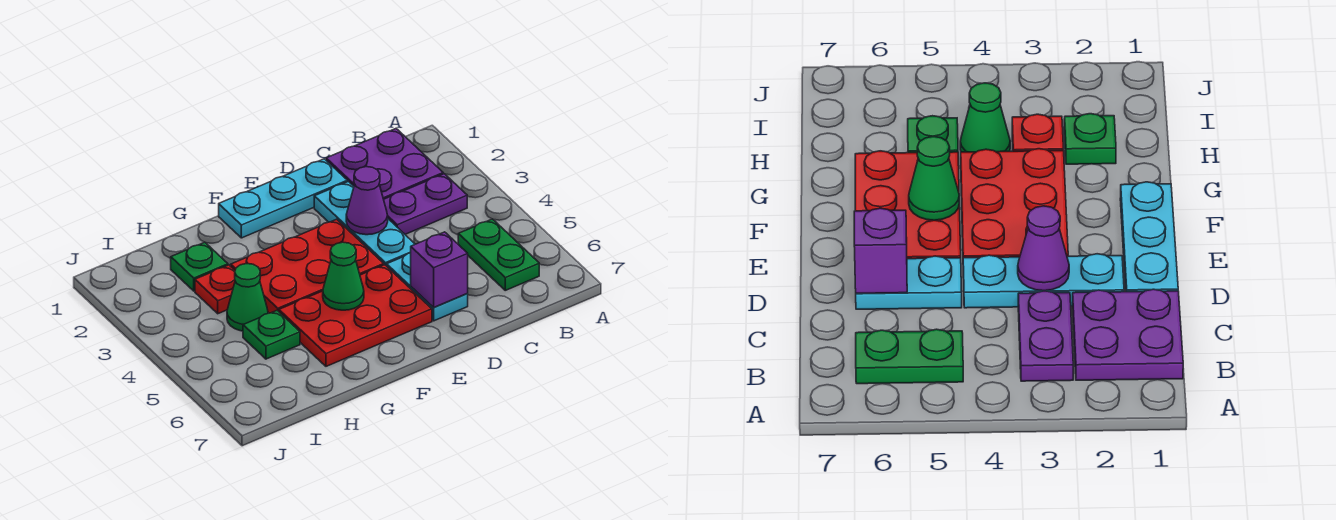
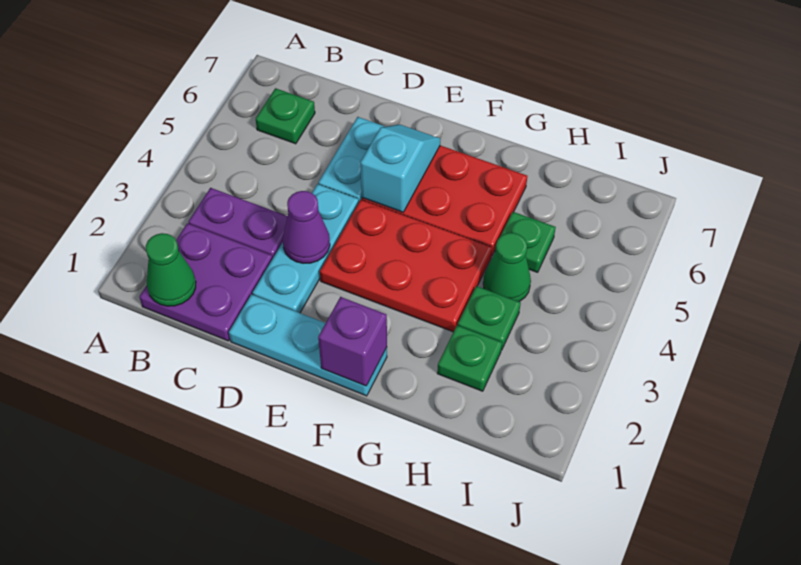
green plate B5:B6 level 1 -> green plate B6 level 1
purple brick D6 level 2 -> purple brick F1 level 2
none -> cyan slope E5:E6 level 2 top 5
green cone F5 level 2 -> green cone B1 level 2
red plate H3 level 1 -> green plate H3 level 1

